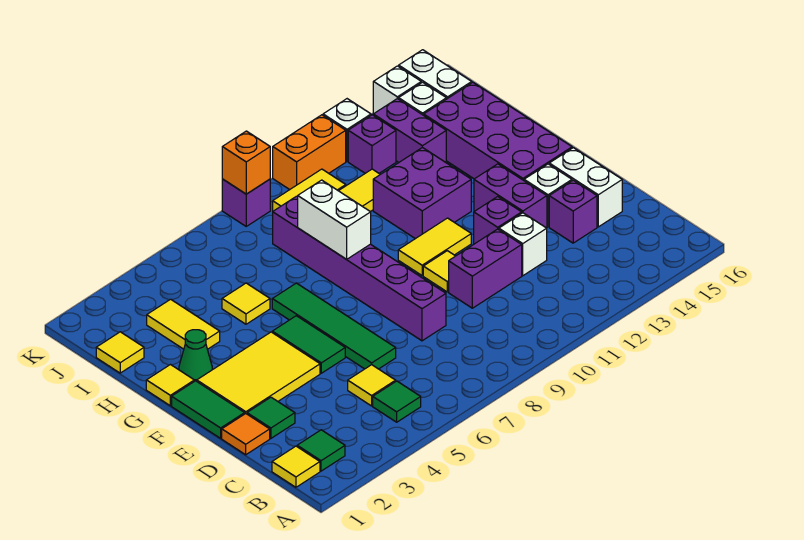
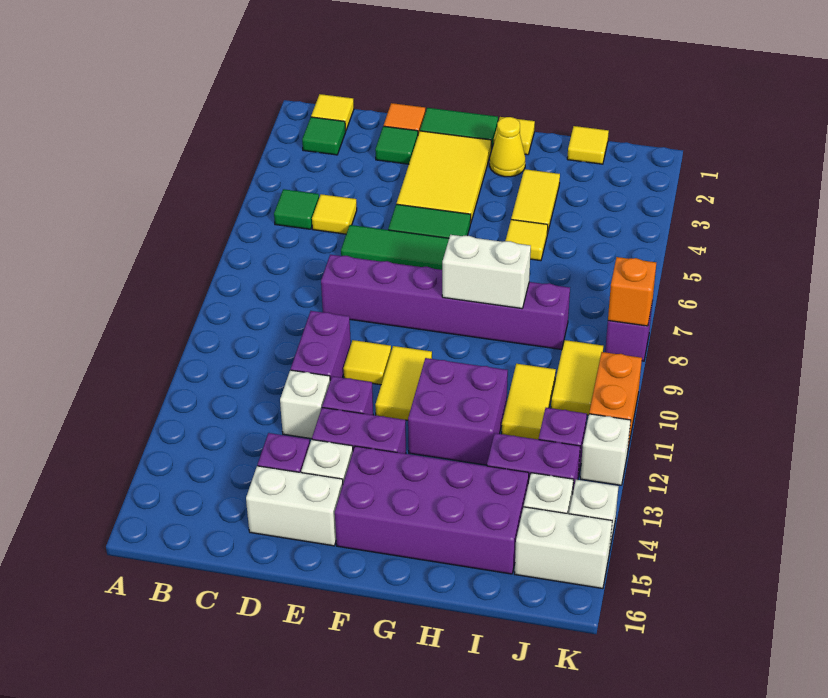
green cone G2 level 1 -> yellow cone G2 level 1
yellow tile H3:I3 level 1 -> yellow tile H3:H4 level 1

